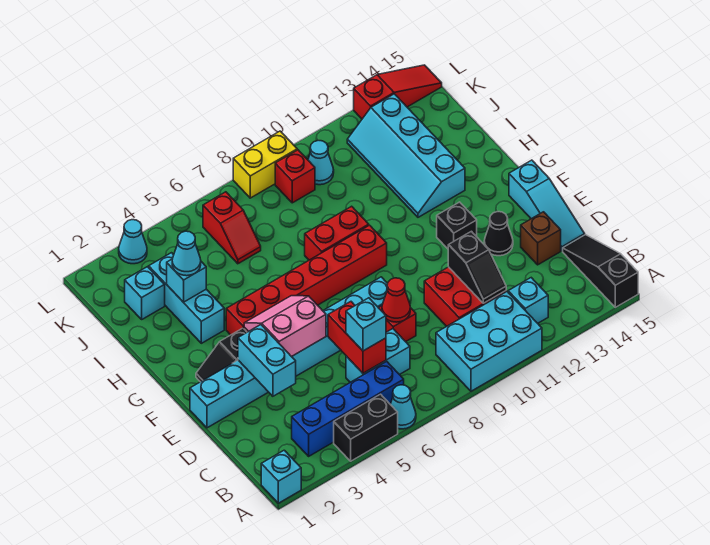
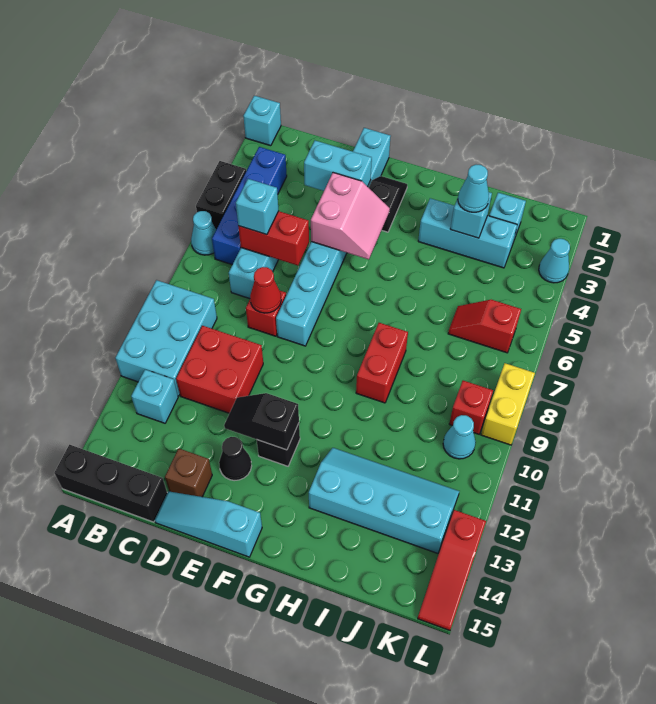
black slope A15:C15 level 1 top A -> black brick A15:C15 level 1
black slope C11:D11 level 2 top D -> black slope E12:F12 level 2 top F
red brick G4:G9 level 1 -> none

